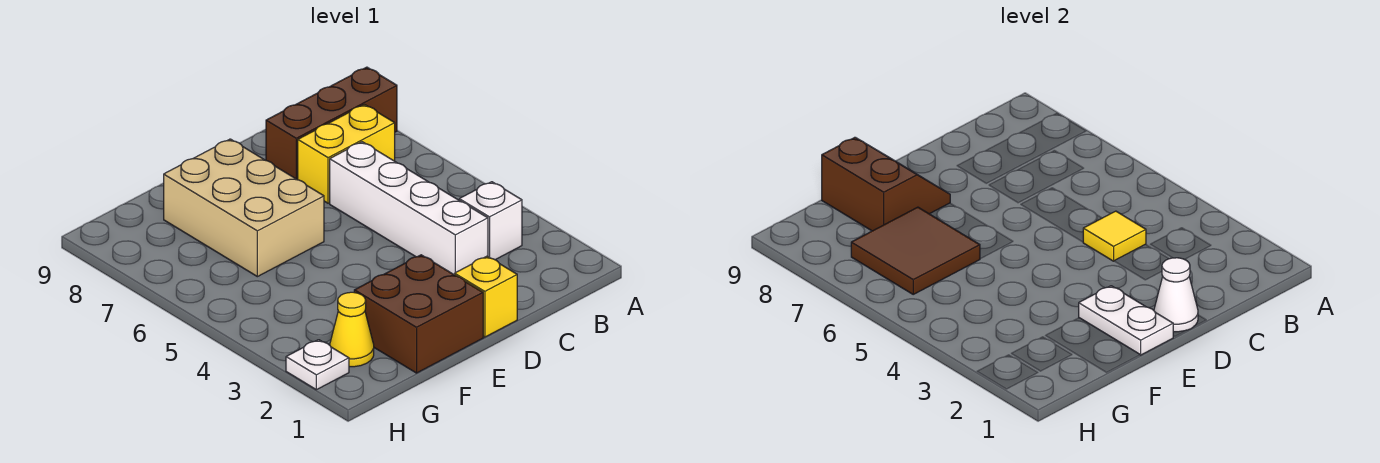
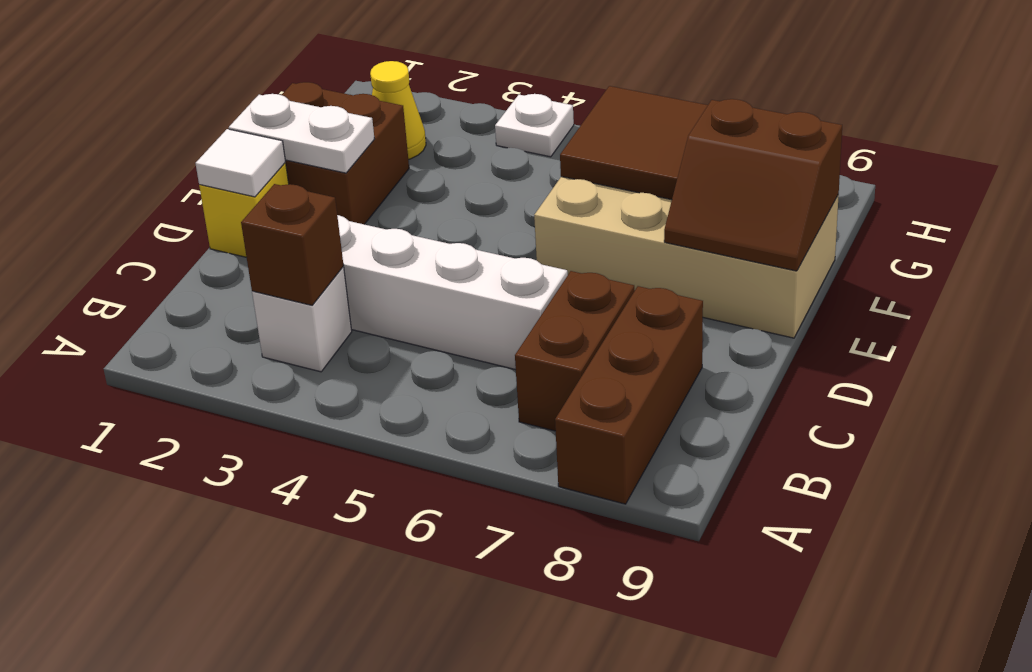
none -> brown brick B3 level 2
yellow brick B7:C7 level 1 -> brown brick B7:C7 level 1
yellow tile C4 level 2 -> none
white cone D1 level 2 -> white tile D1 level 2
tan brick E6:F8 level 1 -> tan brick E6:F9 level 1
white plate H2 level 1 -> white plate H4 level 1

